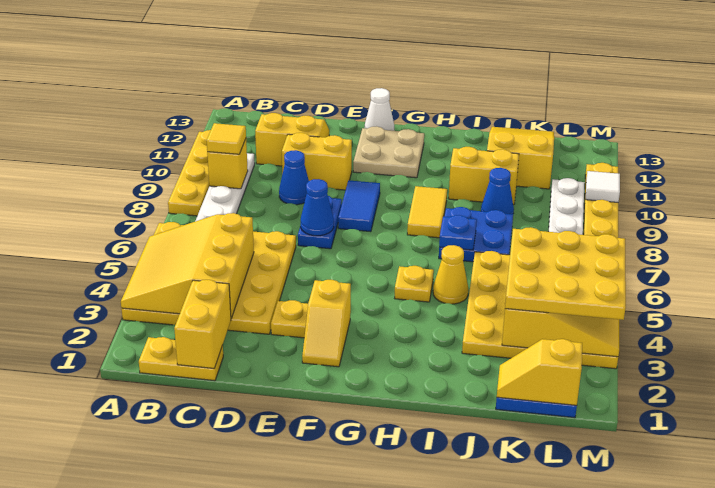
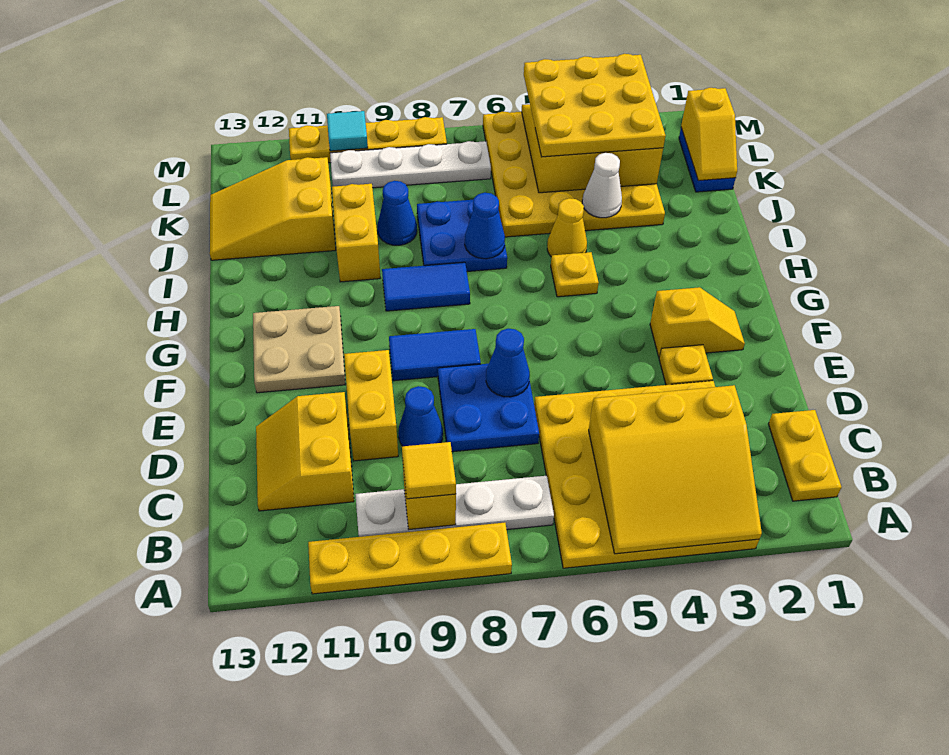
yellow brick C1:C2 level 2 -> none
blue plate E7:E8 level 1 -> blue plate D7:E8 level 1
white cone F13 level 1 -> white cone J4 level 2
yellow tile H8:H9 level 1 -> blue tile H8:H9 level 1
blue plate I7 level 2 -> blue cone I7 level 2
white tile M10 level 2 -> cyan tile M10 level 2

